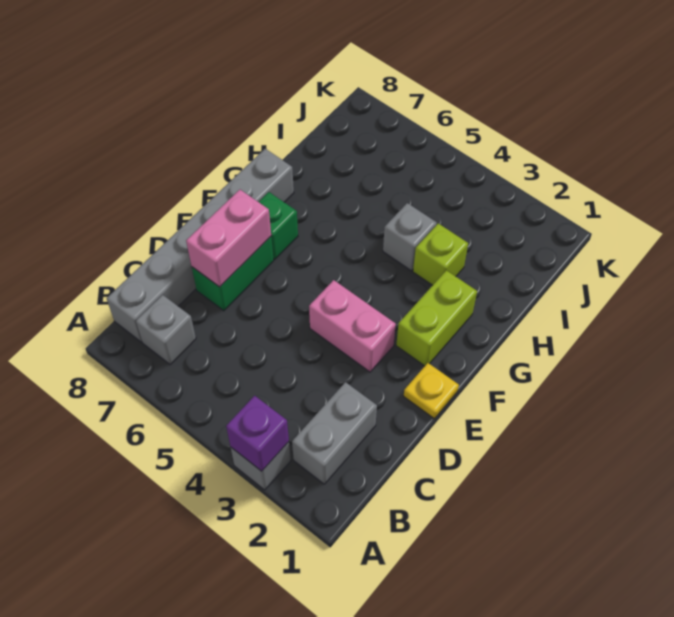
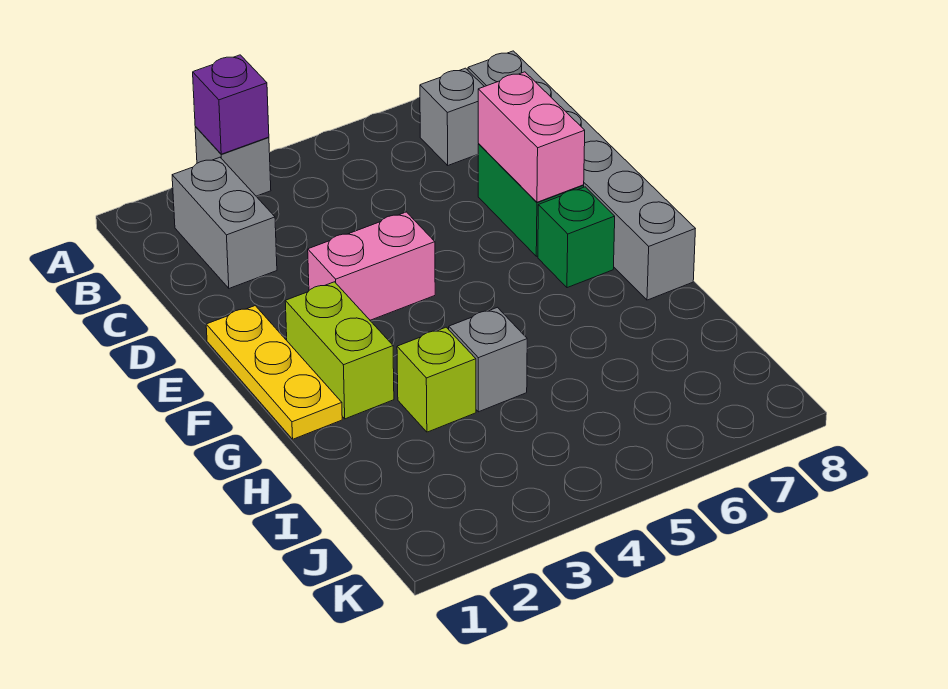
yellow plate E1 level 1 -> yellow plate E1:G1 level 1

